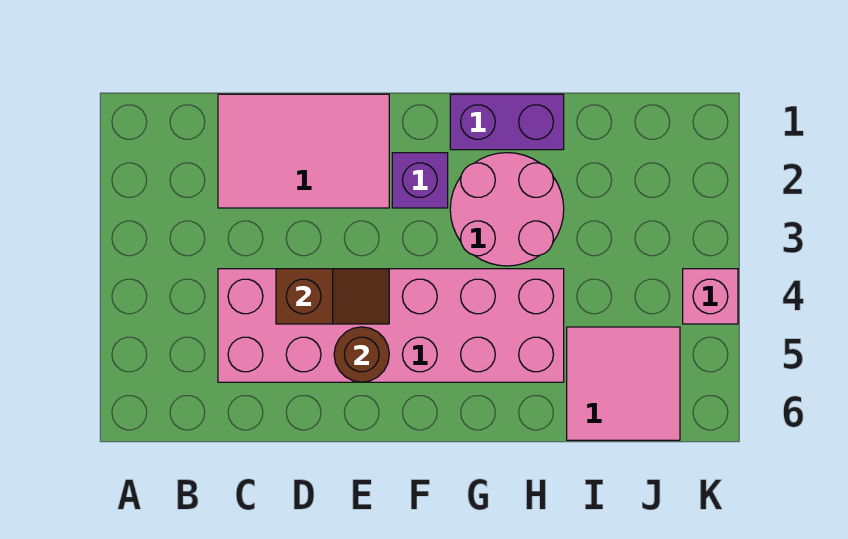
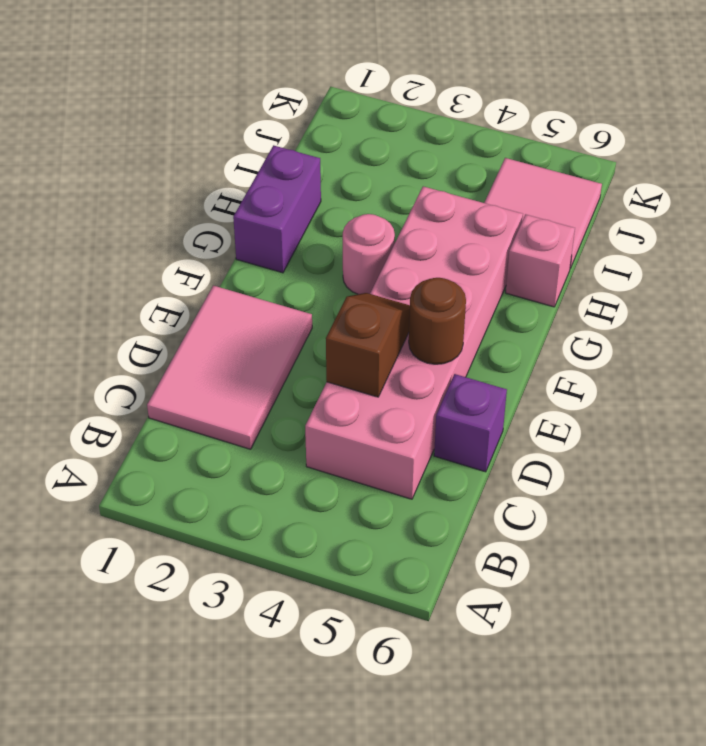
purple brick F2 level 1 -> purple brick D6 level 1
pink round brick G2:H3 level 1 -> pink round brick G3 level 1
pink brick K4 level 1 -> pink brick H6 level 1

